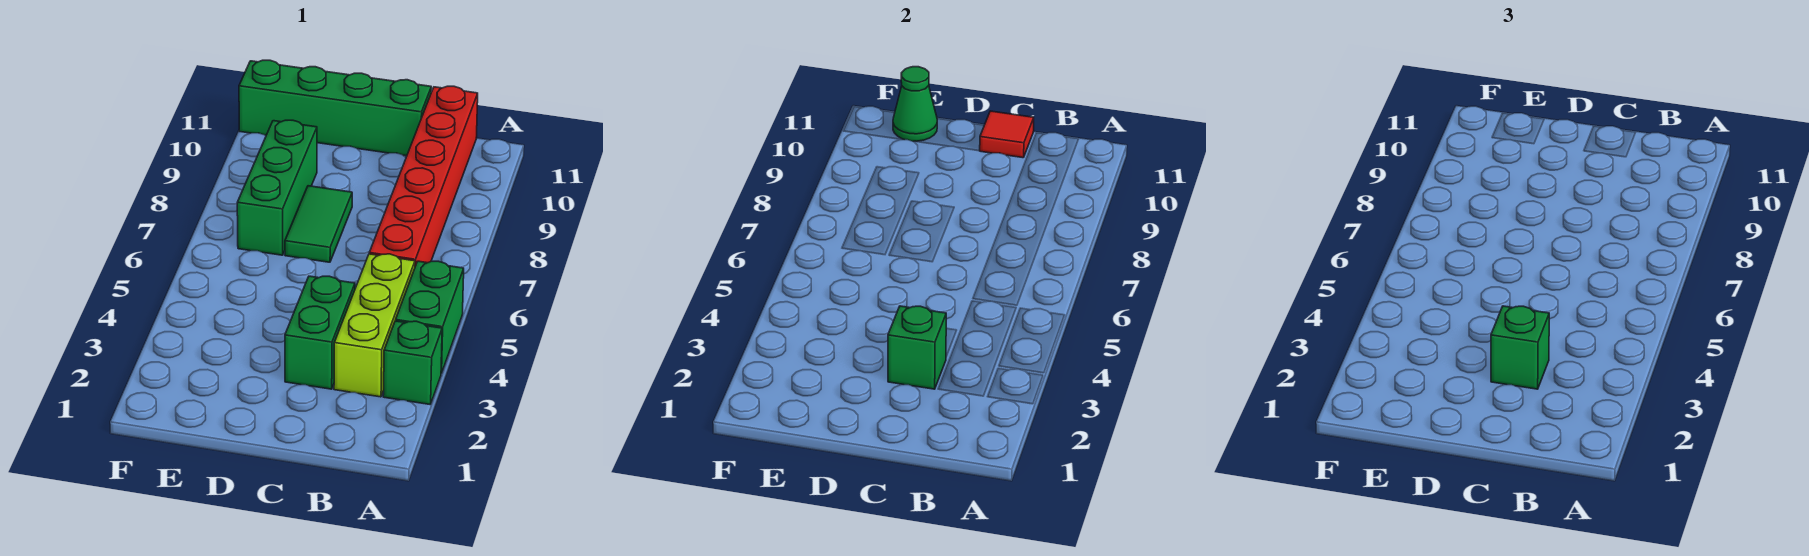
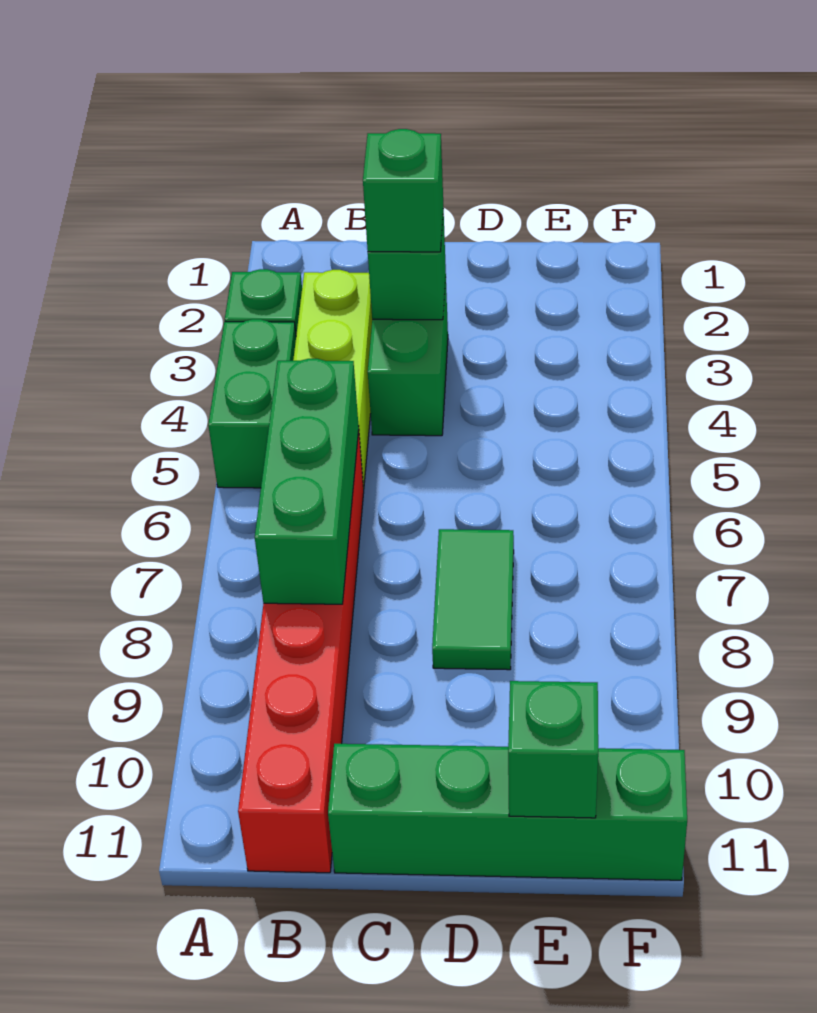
red tile C11 level 2 -> none
green brick E7:E9 level 1 -> green brick B6:B8 level 2
green cone E11 level 2 -> green brick E11 level 2

